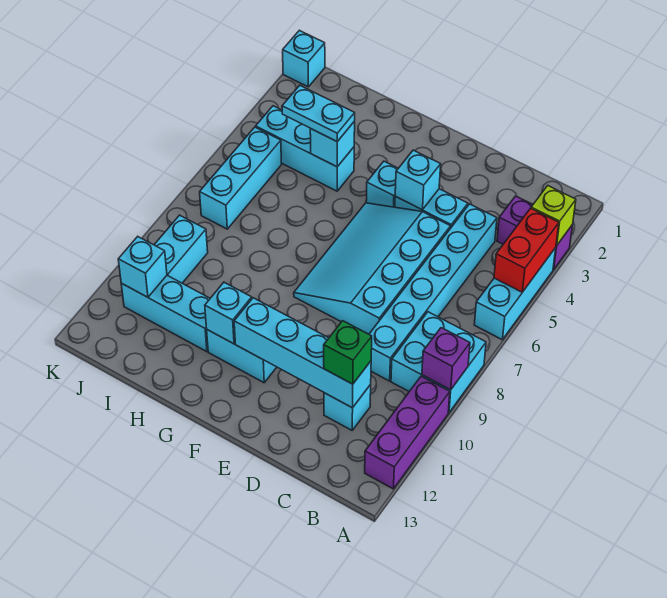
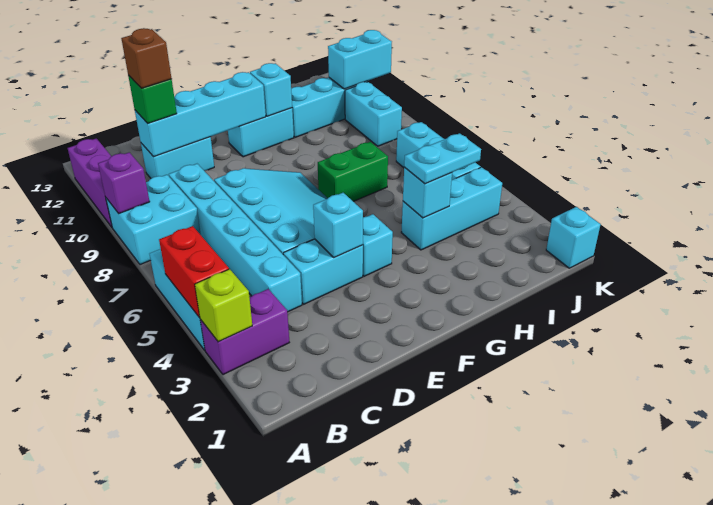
cyan brick C11 level 1 -> cyan brick C11:D11 level 1
none -> brown brick C11 level 4
none -> green brick G7:H7 level 1
cyan brick J11 level 2 -> cyan brick J11:K11 level 2

